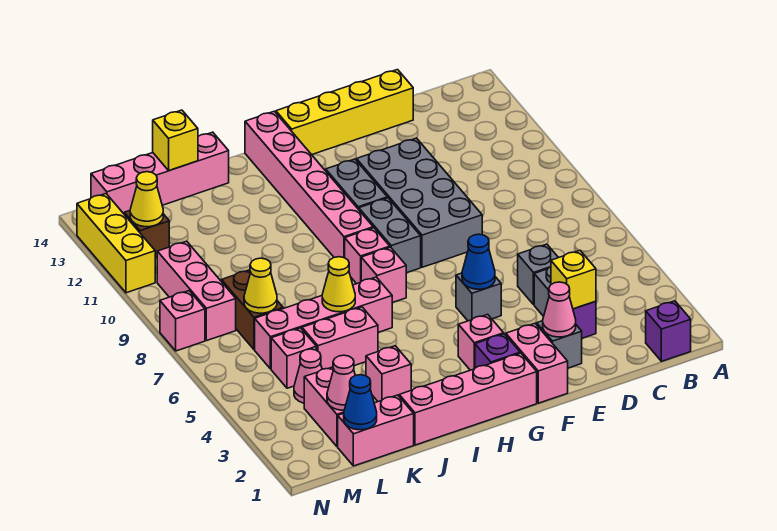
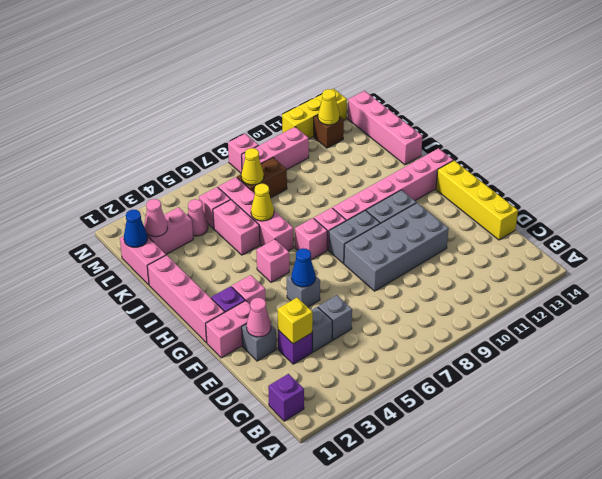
pink brick J3 level 1 -> pink brick H5 level 1
yellow brick K14 level 2 -> none

